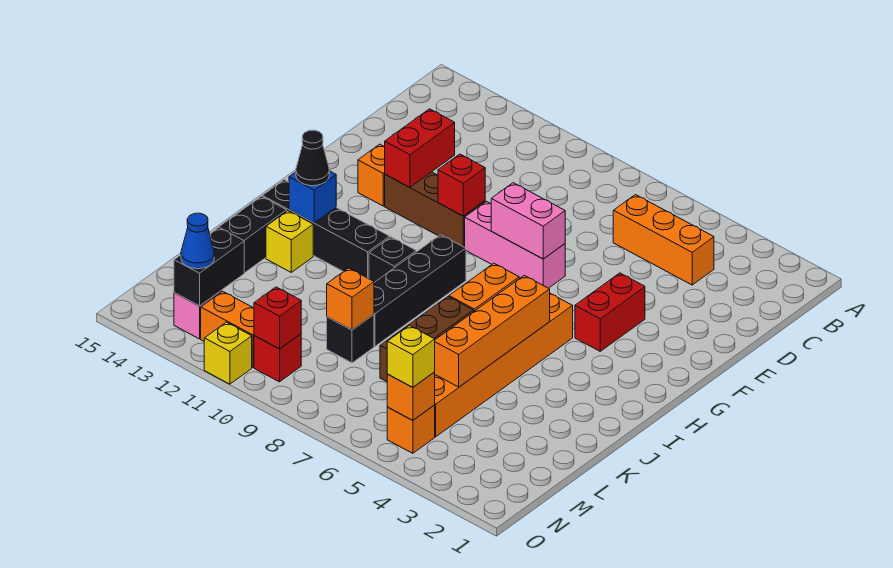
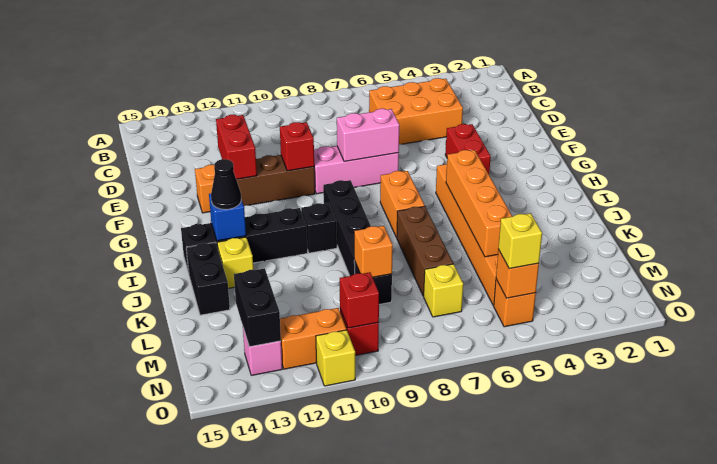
orange brick C4:C6 level 1 -> orange brick C4:D6 level 1
none -> yellow brick M7 level 1
blue cone N13 level 3 -> none

